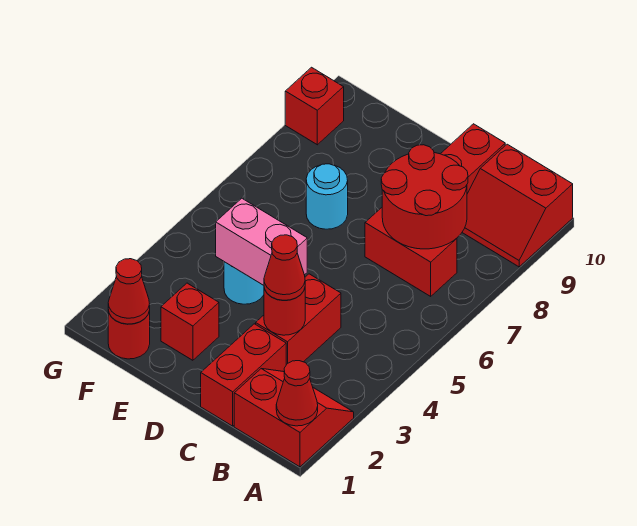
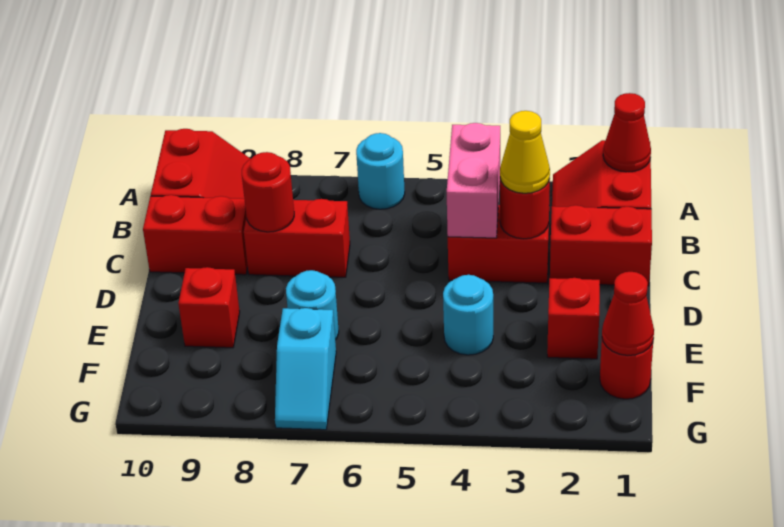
none -> cyan round brick A6 level 1
red brick B7:C7 level 1 -> red brick C7:C8 level 1
red round brick B7:C8 level 2 -> red round brick C8 level 2
red cone C3 level 3 -> yellow cone C3 level 3
pink brick D4:E4 level 2 -> pink brick B4:C4 level 2
none -> cyan slope F7:G7 level 1 top F
red brick G9 level 1 -> red brick E9 level 1

